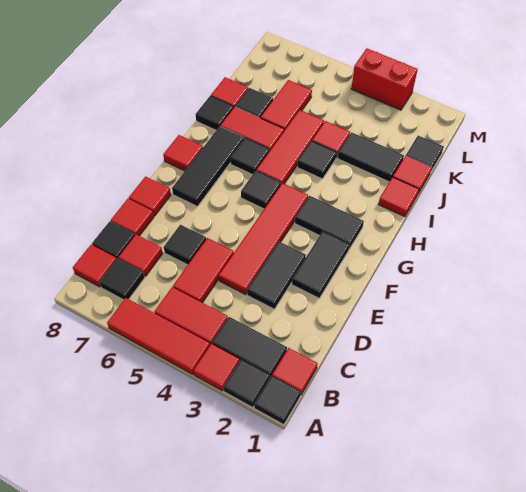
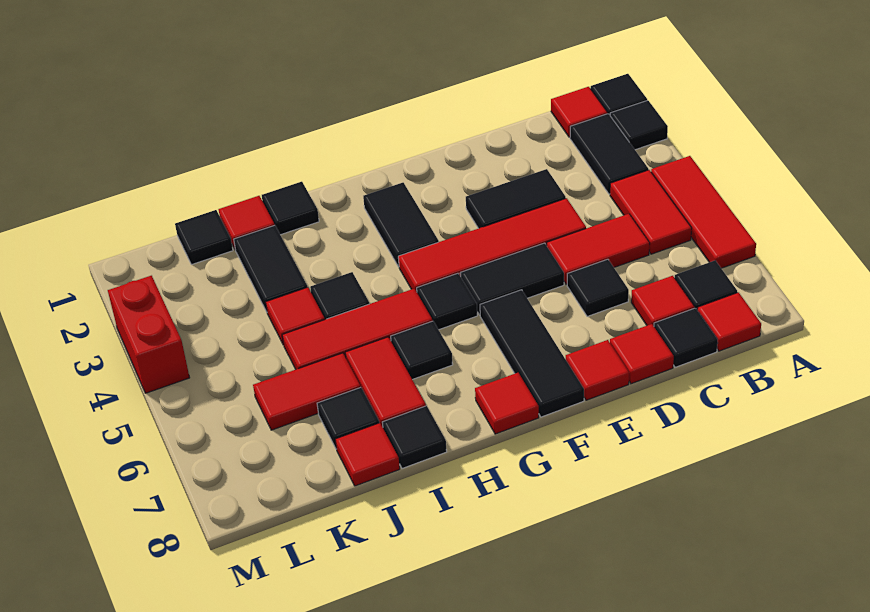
red tile A3 level 1 -> none
black tile E2:F2 level 1 -> black tile E5:F5 level 1
black tile F7:H7 level 1 -> black tile F6:F8 level 1
red tile I1 level 1 -> black tile I1 level 1

